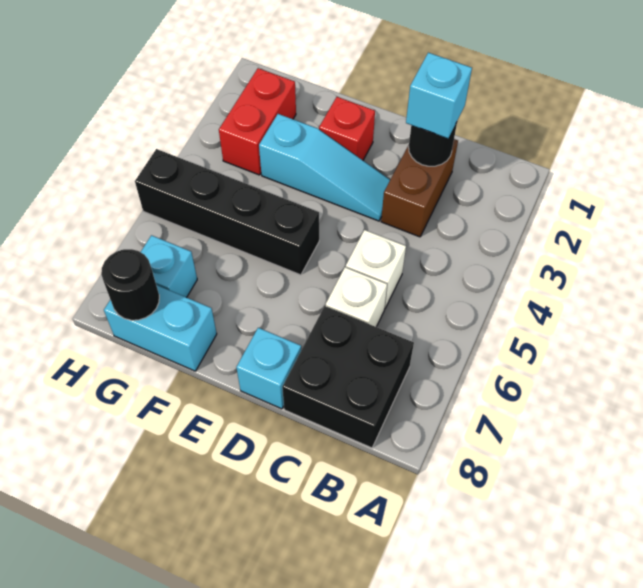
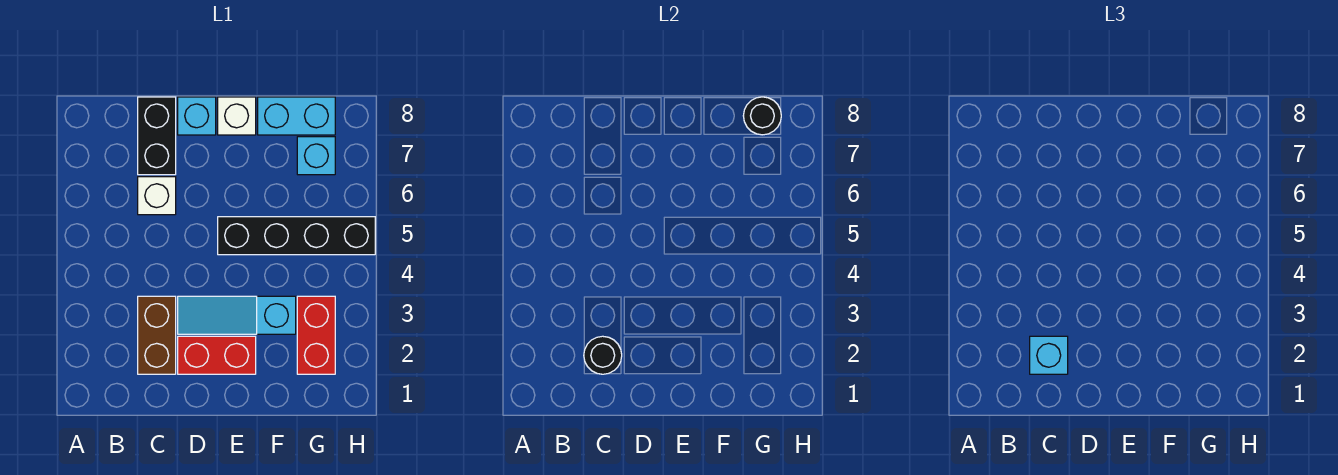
black brick B7:C8 level 1 -> black brick C7:C8 level 1
white brick C5 level 1 -> white brick E8 level 1
red brick E2 level 1 -> red brick D2:E2 level 1

